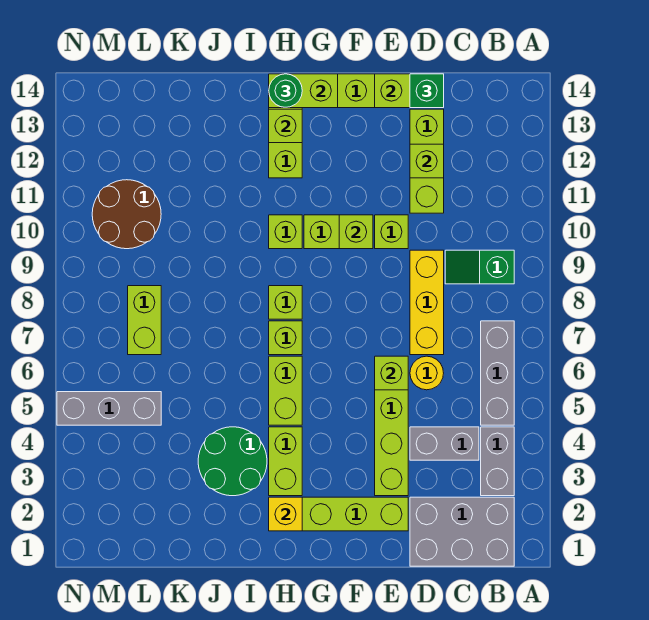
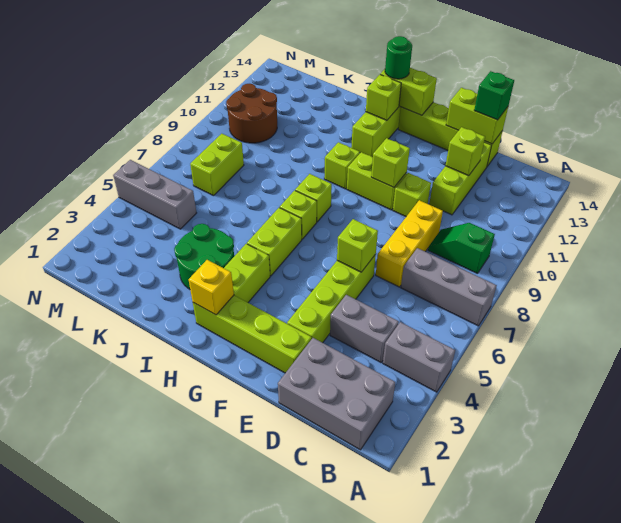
grey brick B3:B4 level 1 -> grey brick A4:B4 level 1
grey brick B5:B7 level 1 -> grey brick A7:C7 level 1
yellow round brick D6 level 1 -> none

